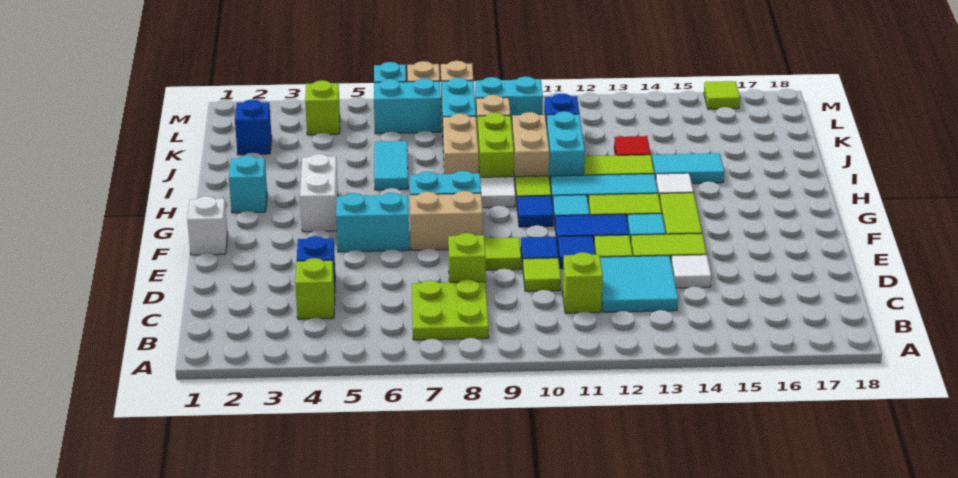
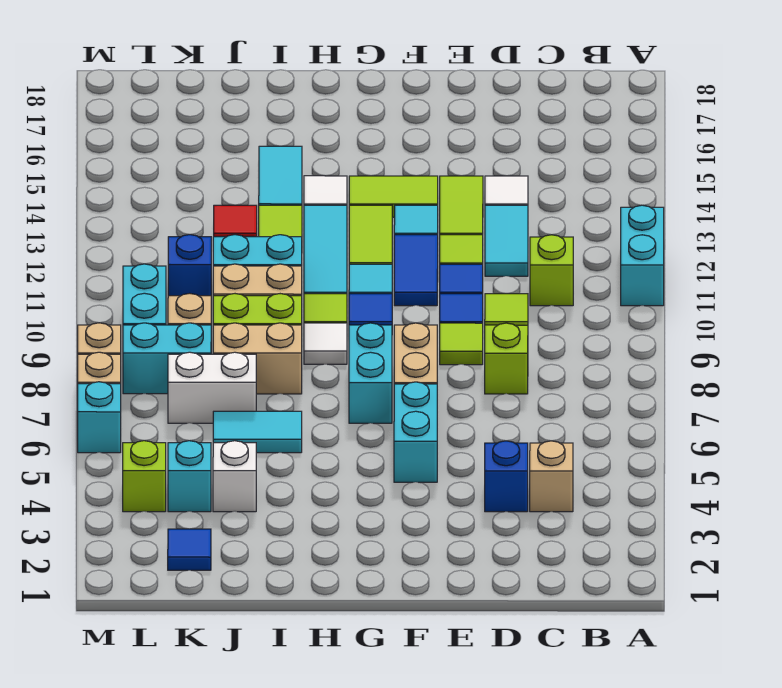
lime plate B7:C8 level 1 -> none
lime brick C4 level 1 -> tan brick C4 level 1
cyan tile C12:D13 level 1 -> cyan tile D12:D13 level 1
white brick F1 level 1 -> white brick J4 level 1
white brick G4:H4 level 1 -> white brick J7:K7 level 1
cyan brick H2 level 1 -> cyan brick K4 level 1
blue brick K2 level 1 -> blue tile K2 level 1
cyan brick L6:L7 level 1 -> cyan brick A11:A12 level 1
lime tile M16 level 1 -> none

